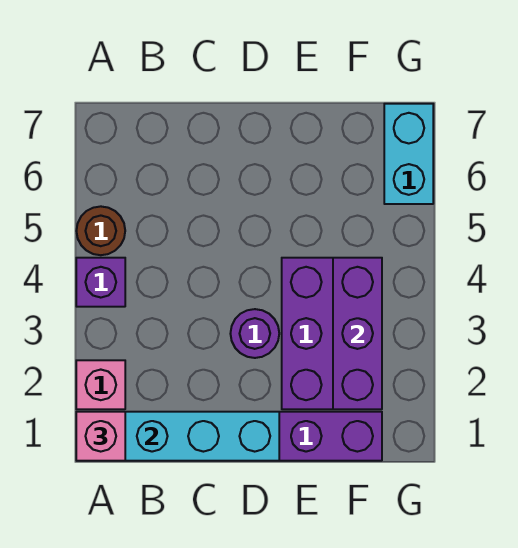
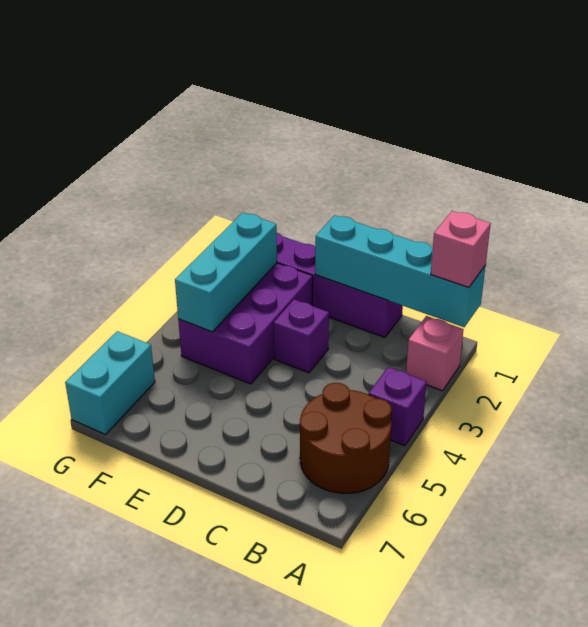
brown round brick A5 level 1 -> brown round brick A5:B6 level 1
purple round brick D3 level 1 -> purple brick D3 level 1
purple brick F2:F4 level 2 -> cyan brick F2:F4 level 2

